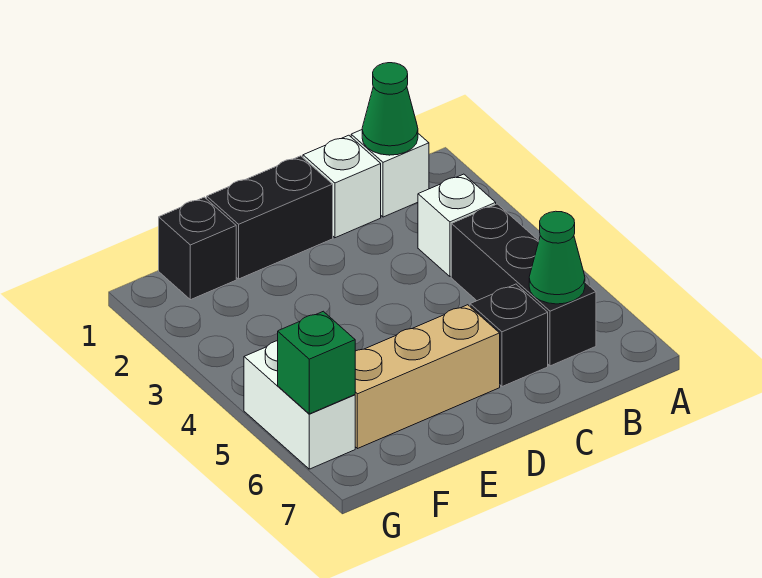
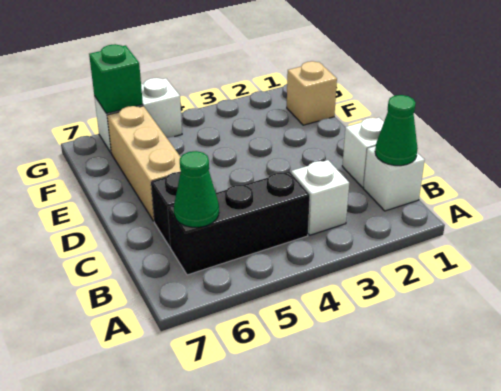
black brick D1:E1 level 1 -> none
black brick F1 level 1 -> tan brick F1 level 1

